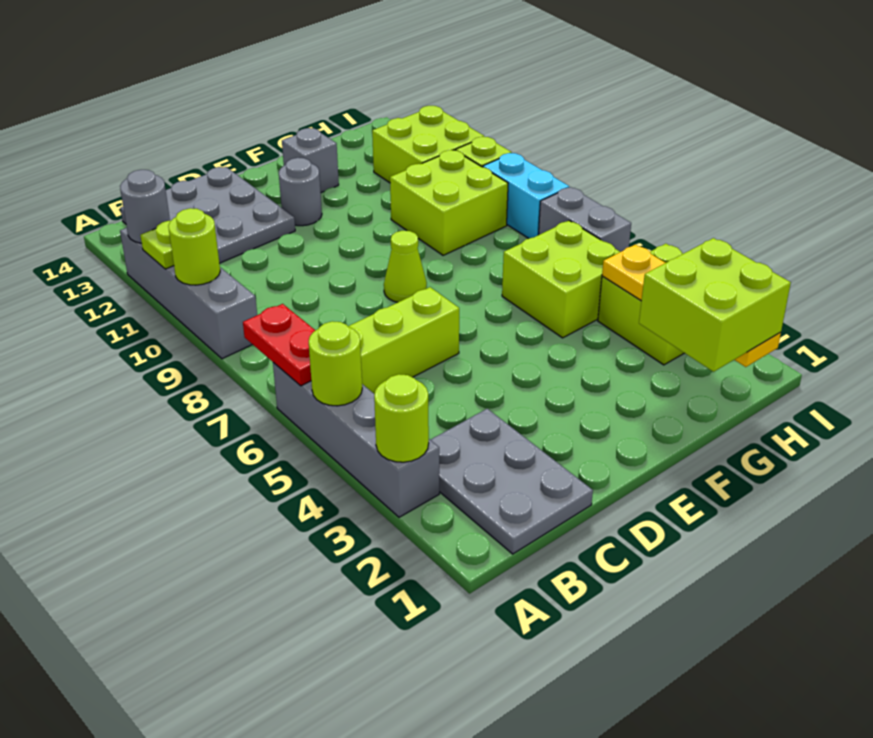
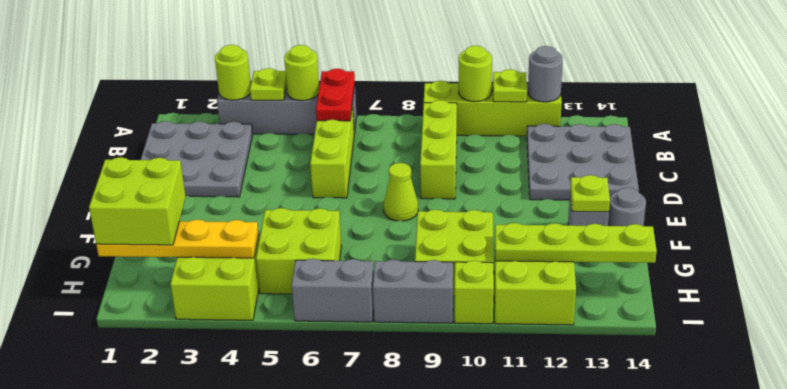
none -> lime plate A4 level 2
red plate A6:A7 level 2 -> red plate A6:B6 level 2
grey brick A9:A12 level 1 -> lime brick A9:A12 level 1
grey plate B1:C3 level 1 -> grey plate B1:D3 level 1
none -> lime brick B9:D9 level 1
grey round brick E12 level 1 -> grey round brick F14 level 1
none -> lime plate F13 level 2
none -> lime plate H11:H14 level 2
cyan brick I8:I9 level 1 -> grey brick I8:I9 level 1

